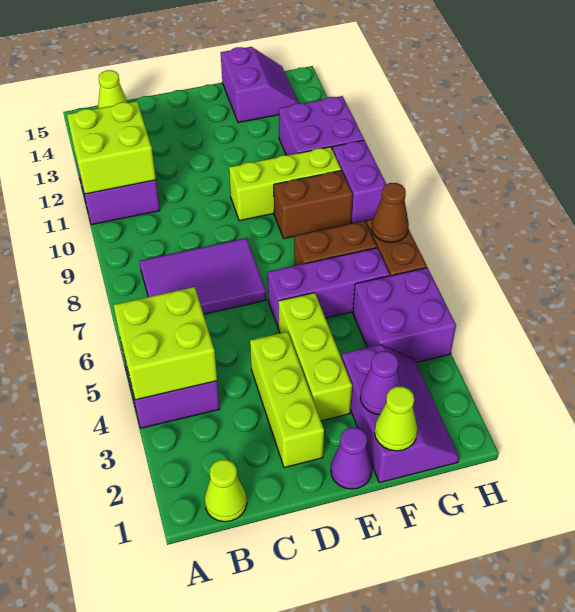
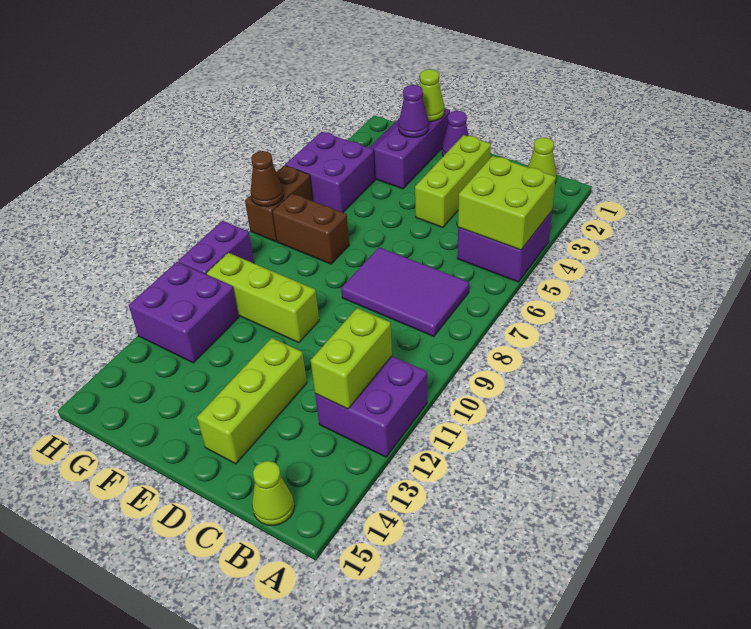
lime brick A11:B12 level 2 -> lime brick B11:B12 level 2
lime brick E3:E5 level 1 -> lime brick D12:D14 level 1
purple brick E6:G6 level 1 -> none
brown brick F9:G9 level 1 -> none
purple slope F14:G15 level 1 top F -> none

